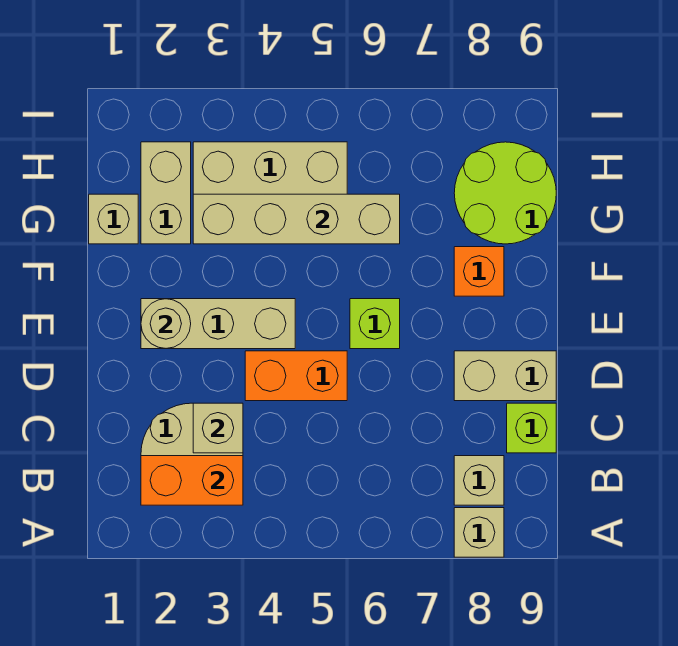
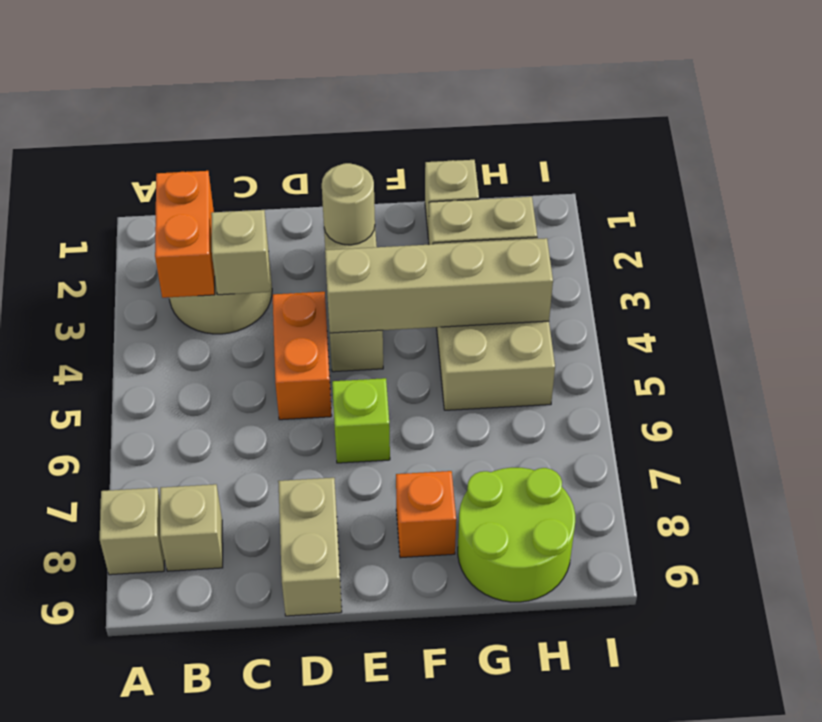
lime brick C9 level 1 -> none
tan brick G3:G6 level 2 -> tan brick E4:H4 level 2

